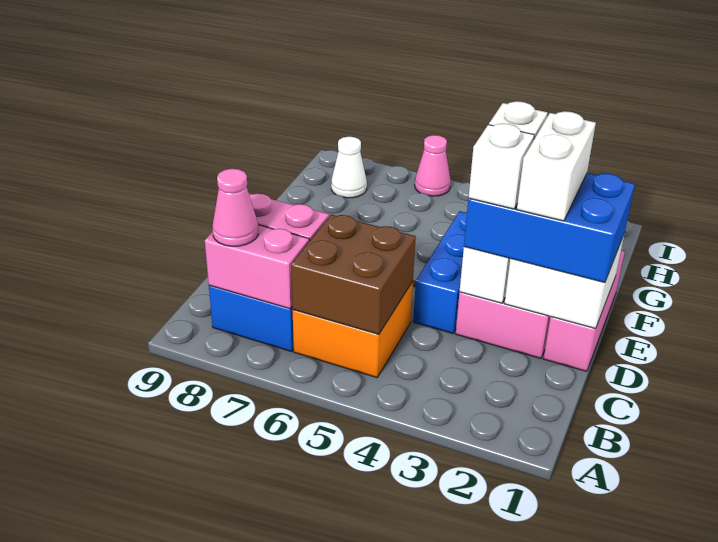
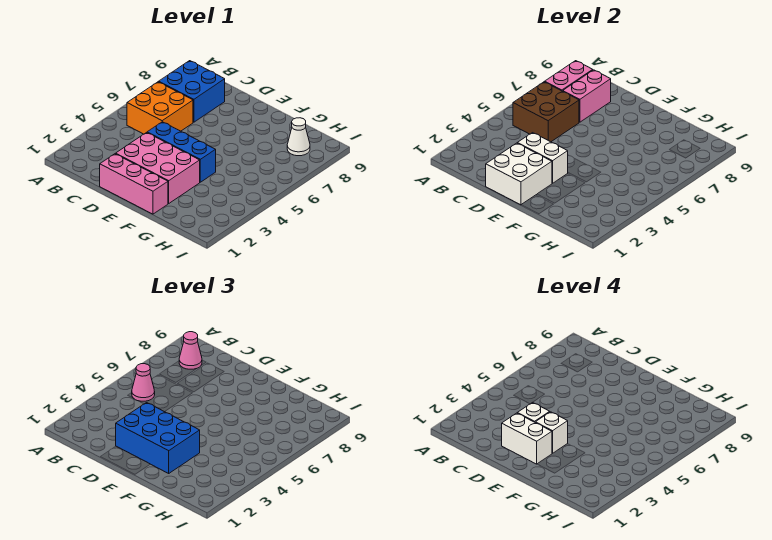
blue brick D1:E3 level 3 -> blue brick D2:F3 level 3
pink cone I6 level 1 -> pink cone B5 level 3

